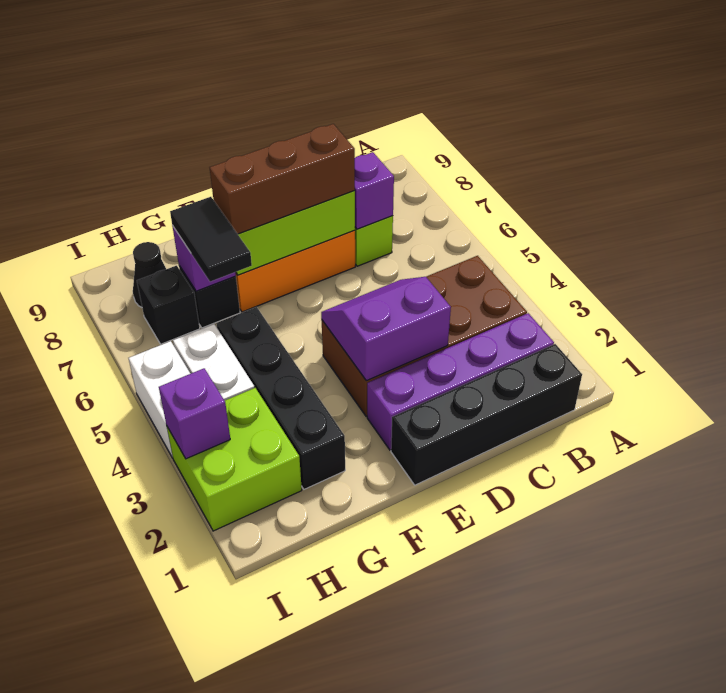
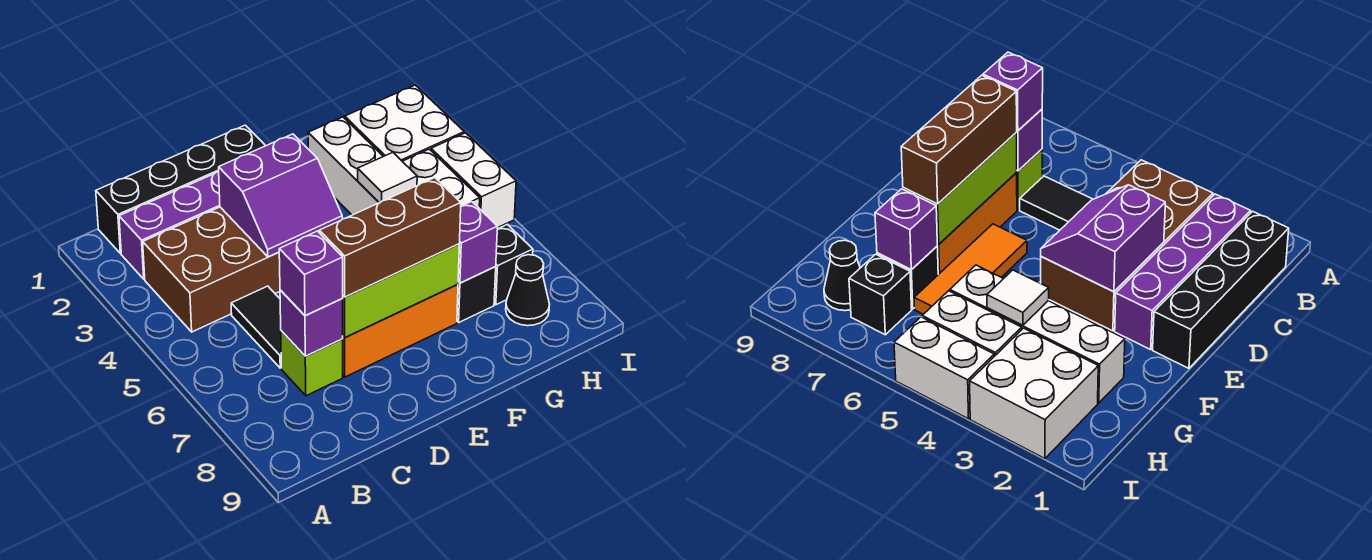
none -> orange tile E6:G6 level 1
black brick G2:G5 level 1 -> white brick G2:G5 level 1
none -> white tile G4 level 2
black tile G6:G7 level 3 -> black tile C5:C6 level 1
lime brick H2:I3 level 1 -> white brick H2:I3 level 1
purple brick I3 level 2 -> purple brick C7 level 3

